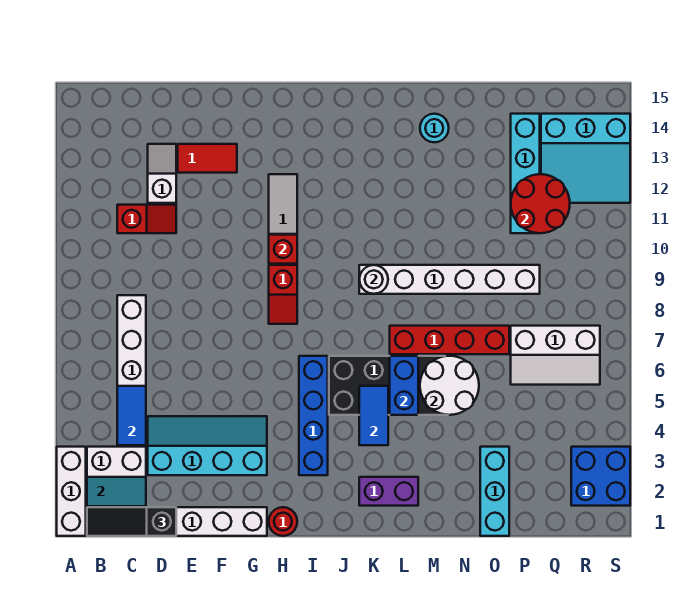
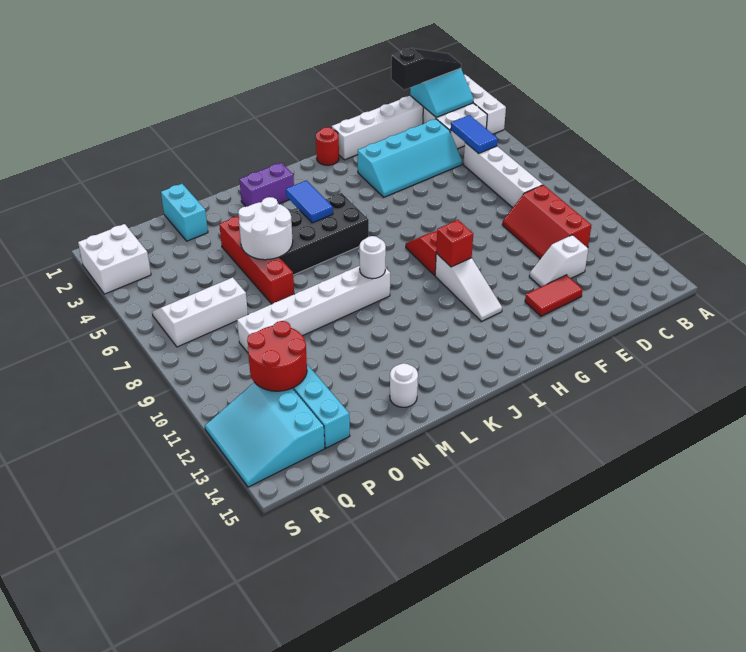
red slope C11:D11 level 1 top C -> red slope C9:D11 level 1 top C
white slope D12:D13 level 1 top 12 -> white slope D12:E12 level 1 top D
blue brick I3:I6 level 1 -> none
blue brick L5:L6 level 2 -> none
red brick L7:O7 level 1 -> red brick N4:N7 level 1
cyan round brick M14 level 1 -> white round brick M14 level 1
cyan brick O1:O3 level 1 -> cyan brick O1:O2 level 1
cyan slope Q12:S14 level 1 top 14 -> cyan slope Q12:S14 level 1 top Q
blue brick R2:S3 level 1 -> white brick R2:S3 level 1

